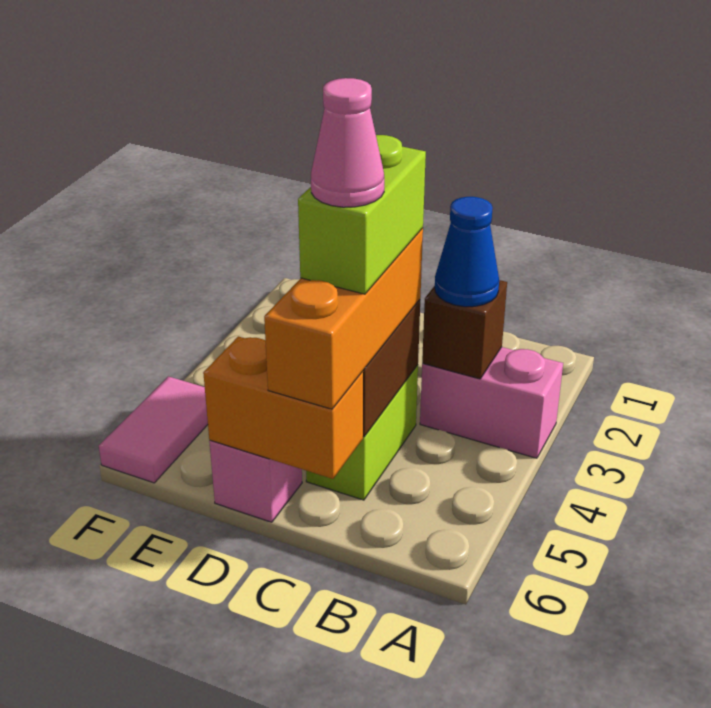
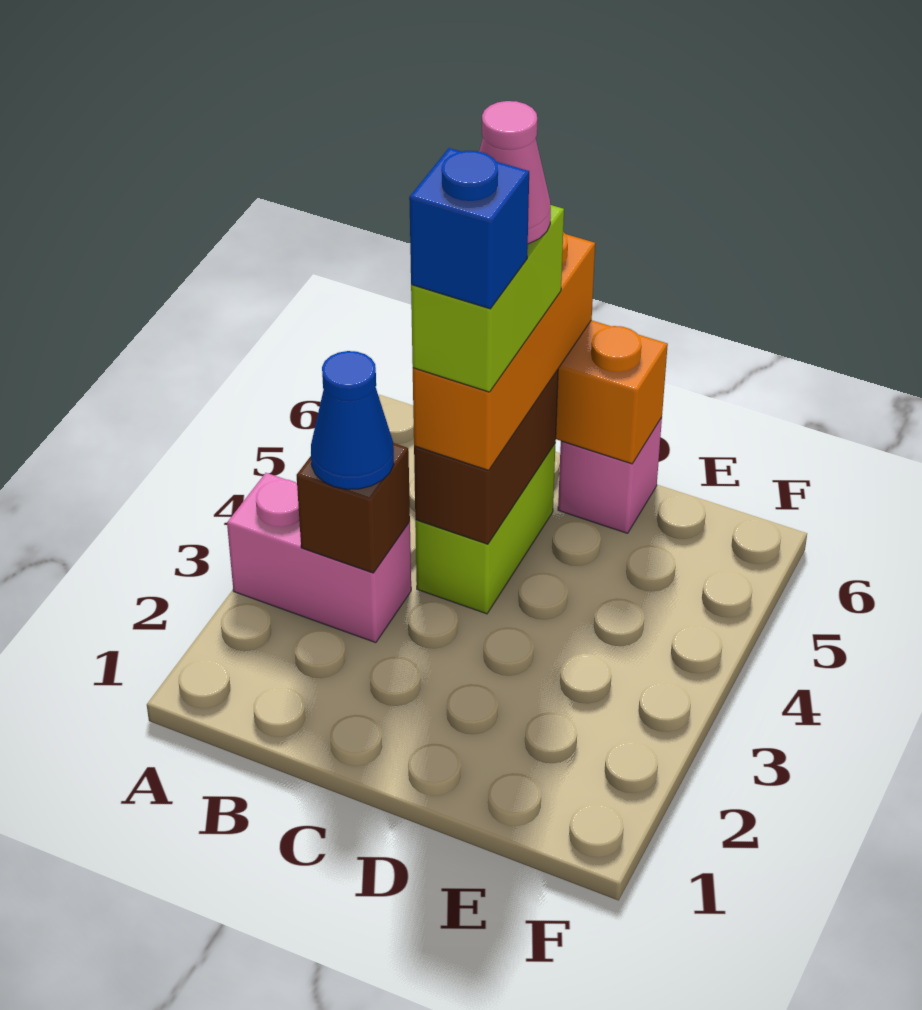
none -> blue brick C4 level 5
pink tile F5:F6 level 1 -> none

